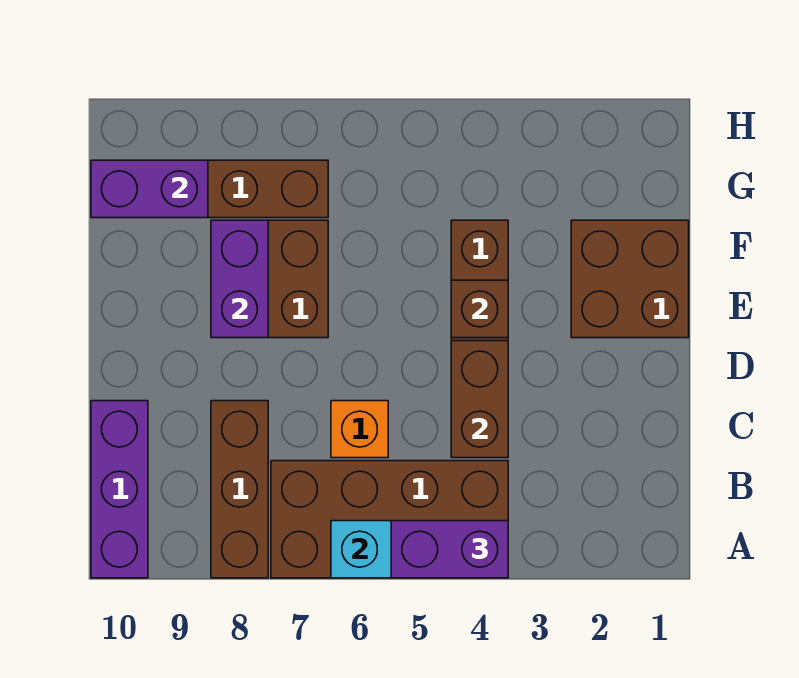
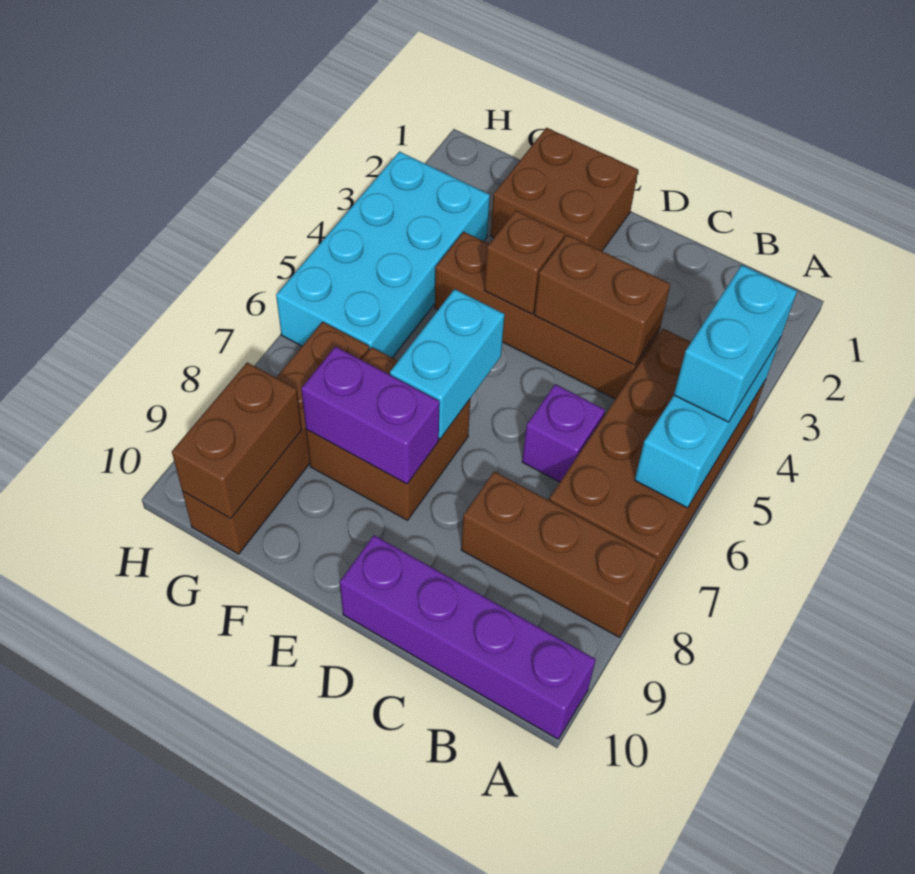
purple brick A4:A5 level 3 -> cyan brick A4:A5 level 3
purple brick A10:C10 level 1 -> purple brick A10:D10 level 1
orange brick C6 level 1 -> purple brick C6 level 1
none -> cyan brick E6:E7 level 2
none -> cyan brick G3:H6 level 1
purple brick G9:G10 level 2 -> brown brick G9:G10 level 2

